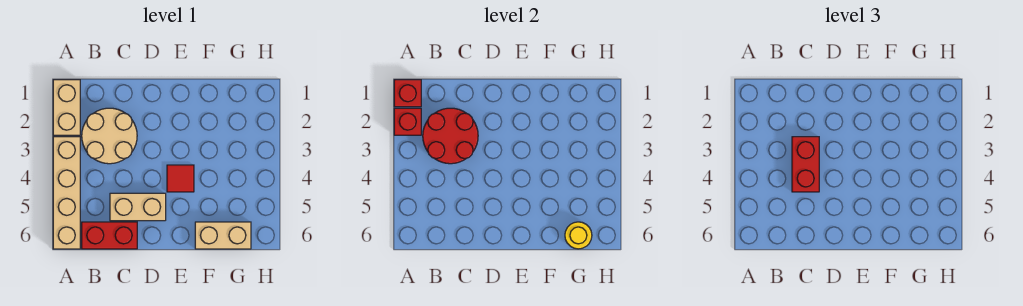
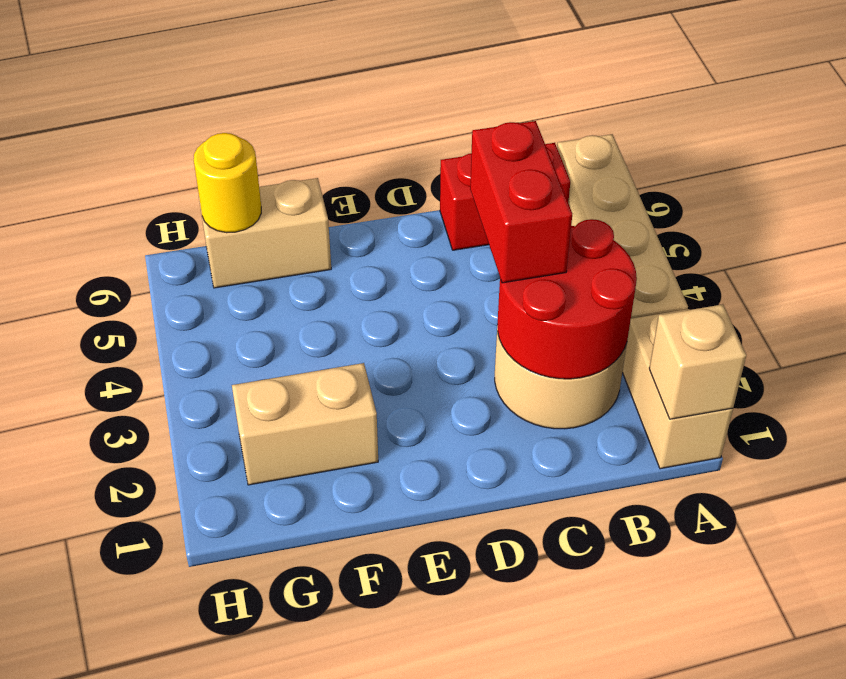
red brick A1 level 2 -> tan brick A1 level 2
red brick A2 level 2 -> none
tan brick C5:D5 level 1 -> tan brick F2:G2 level 1
red tile E4 level 1 -> none

